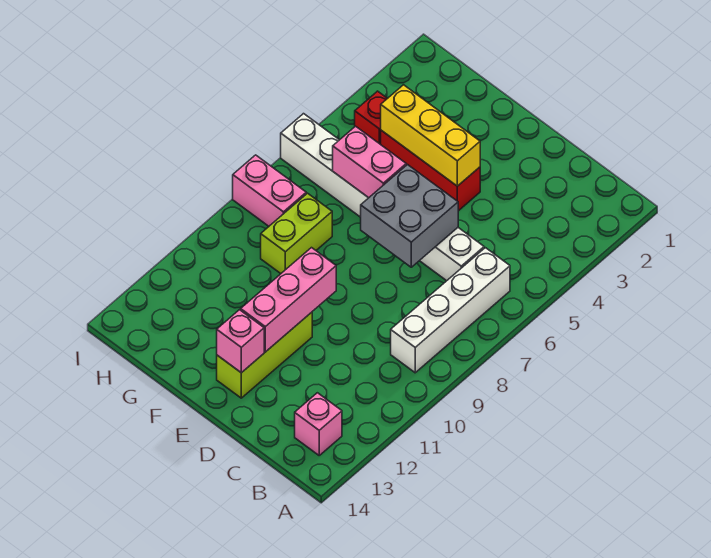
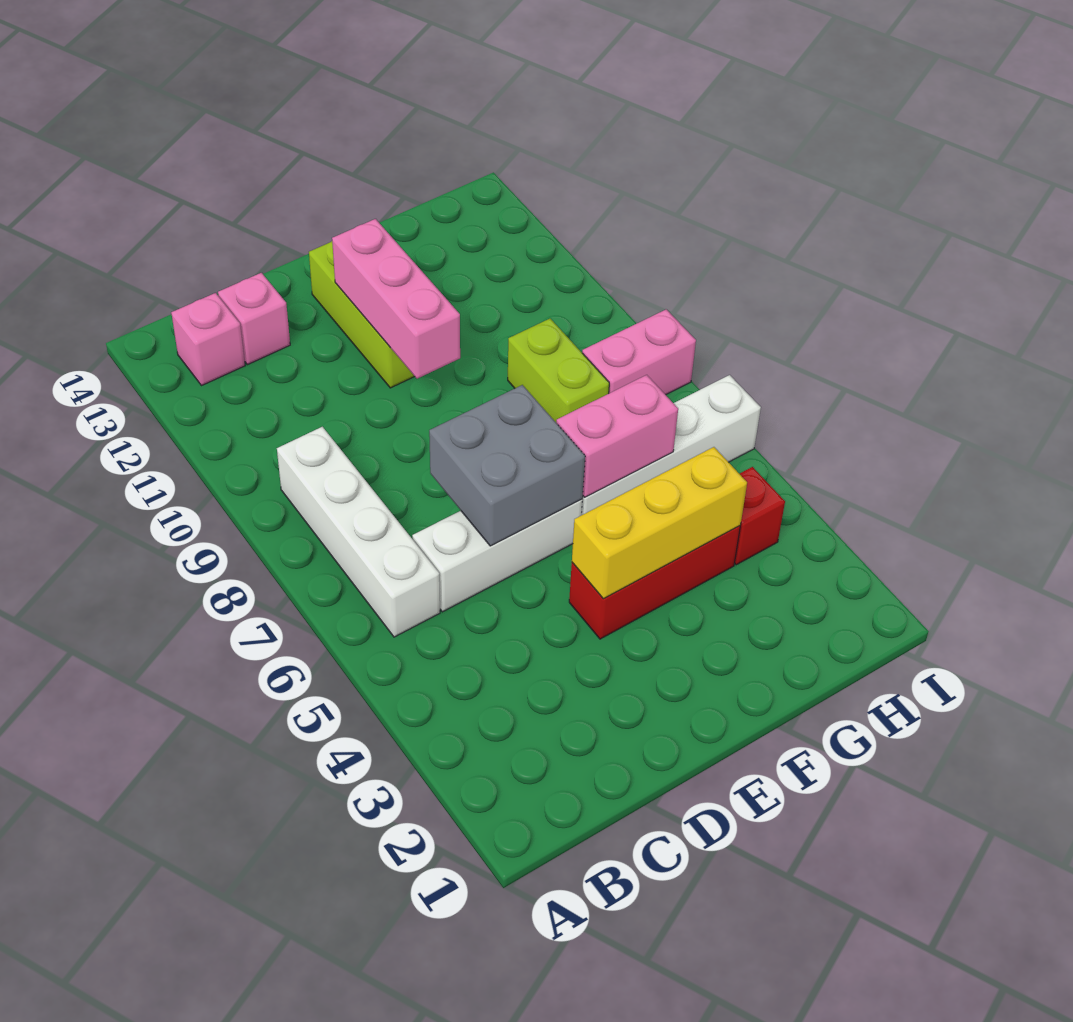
pink brick E13 level 2 -> pink brick C13 level 1

